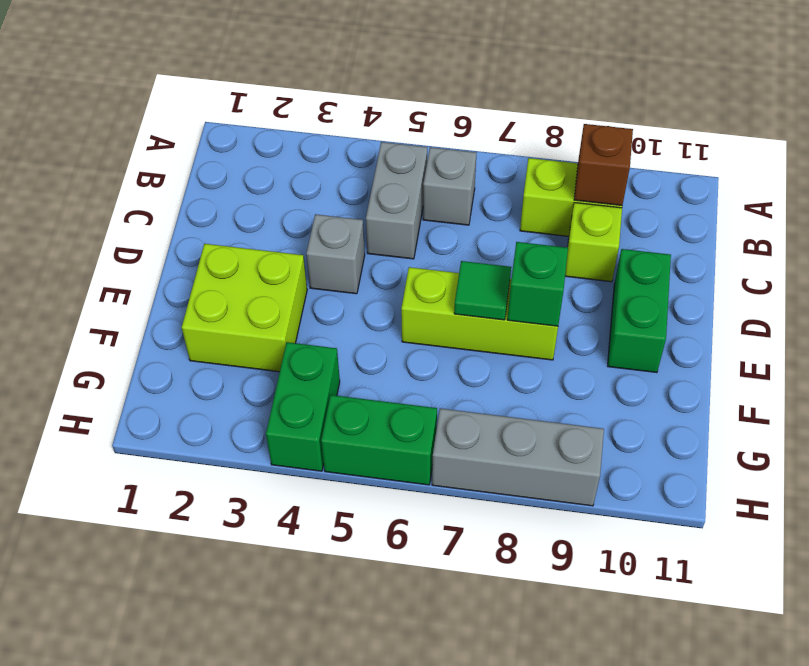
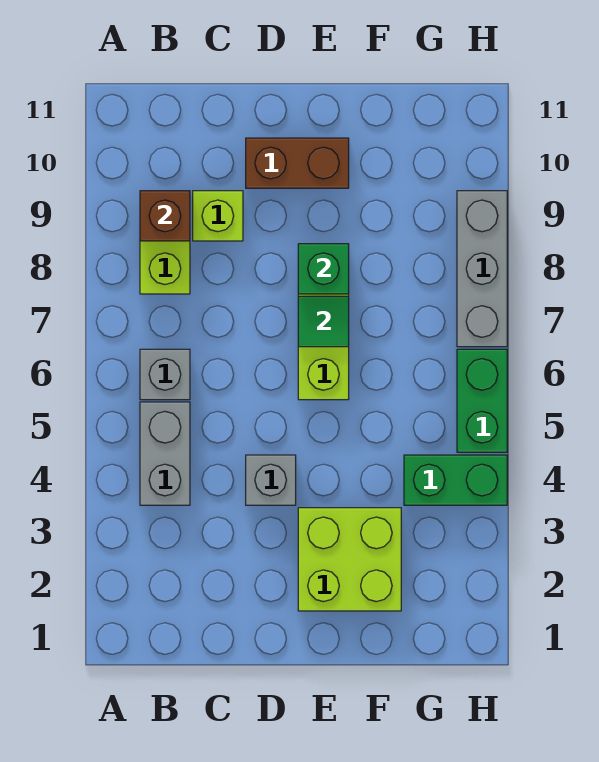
grey brick B5:C5 level 1 -> grey brick B4:B5 level 1
green brick D10:E10 level 1 -> brown brick D10:E10 level 1

